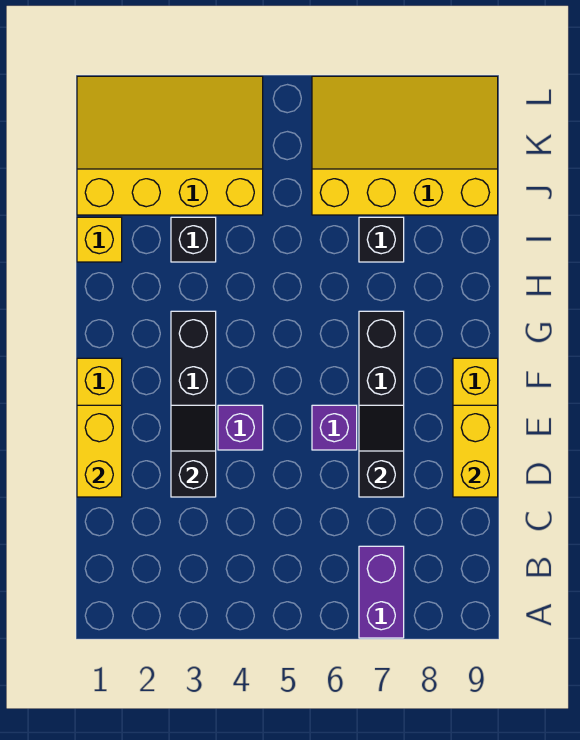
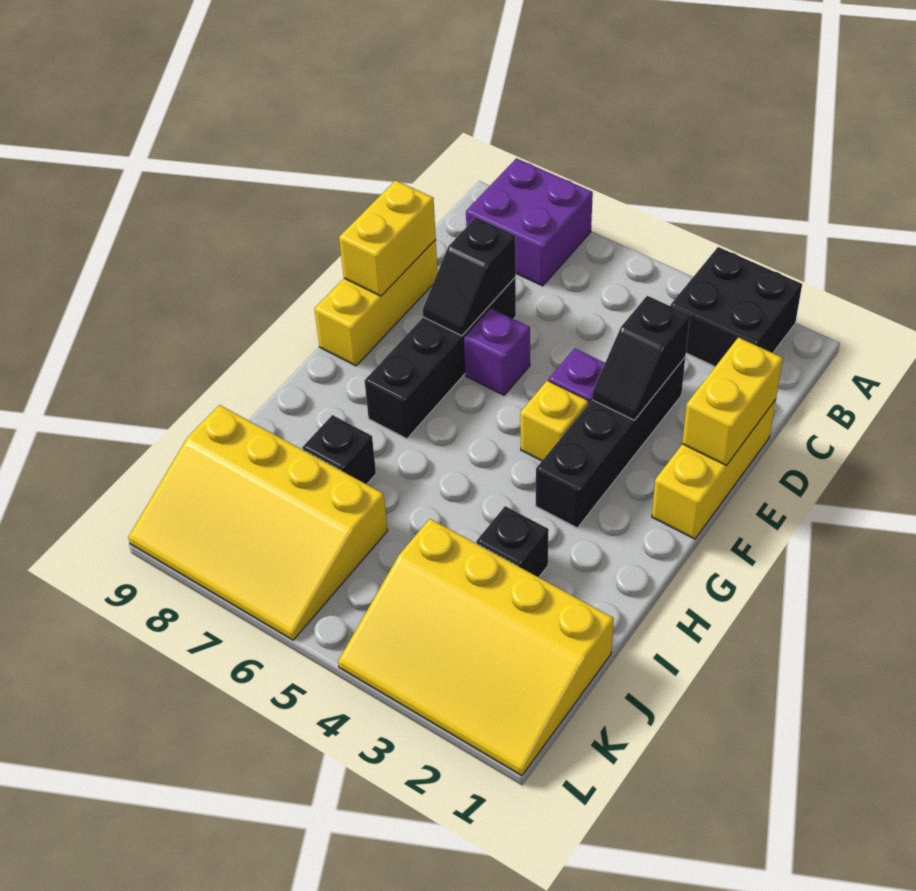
none -> black brick A2:B3 level 1
purple brick A7:B7 level 1 -> purple brick A7:B8 level 1
yellow brick I1 level 1 -> yellow brick F4 level 1

